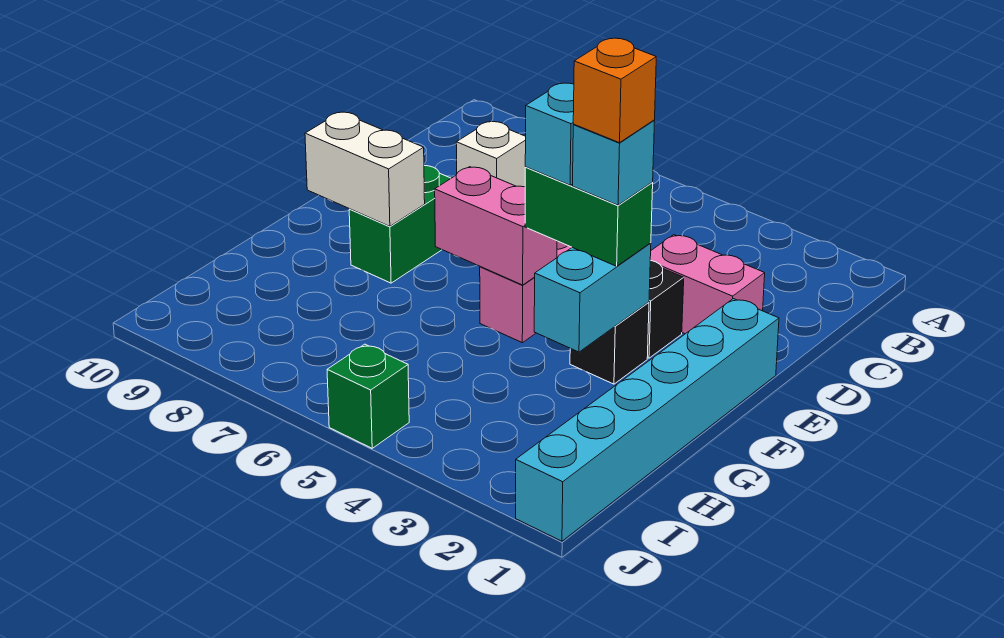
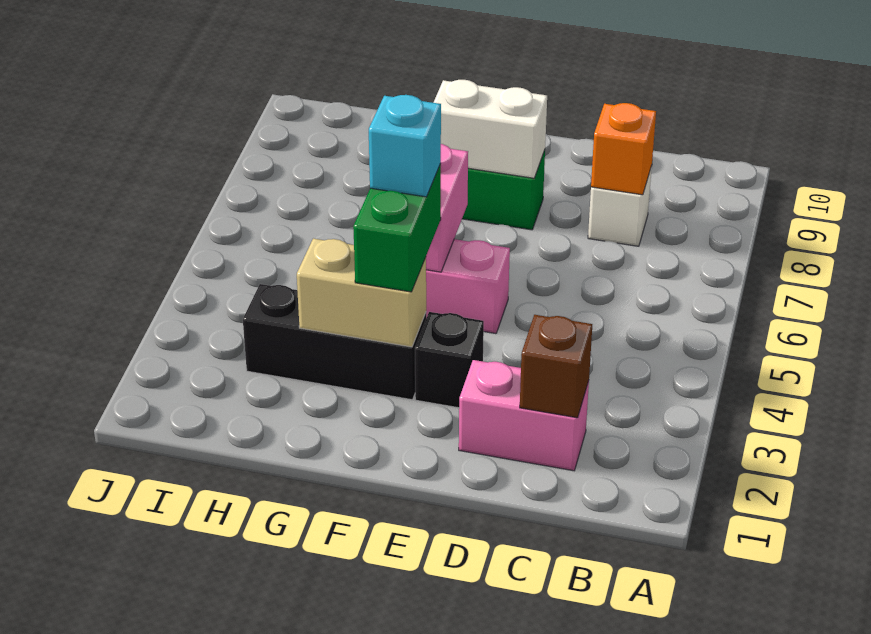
none -> brown brick C2 level 2
pink brick D2:D3 level 1 -> pink brick C2:D2 level 1
cyan brick E1:J1 level 1 -> none
black brick F3 level 1 -> black brick F3:H3 level 1
cyan brick F3:G3 level 2 -> tan brick F3:G3 level 2
cyan brick F3 level 4 -> none
orange brick F3 level 5 -> orange brick C8 level 2
white brick F8:F9 level 2 -> white brick E8:F8 level 2
green brick J5 level 1 -> none

